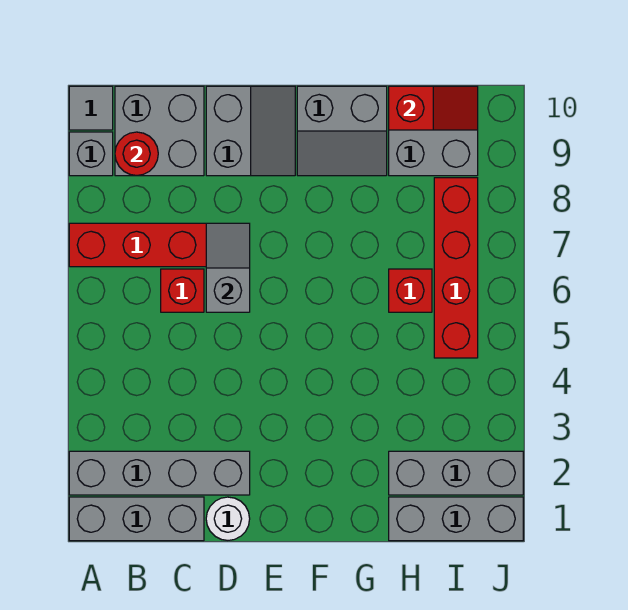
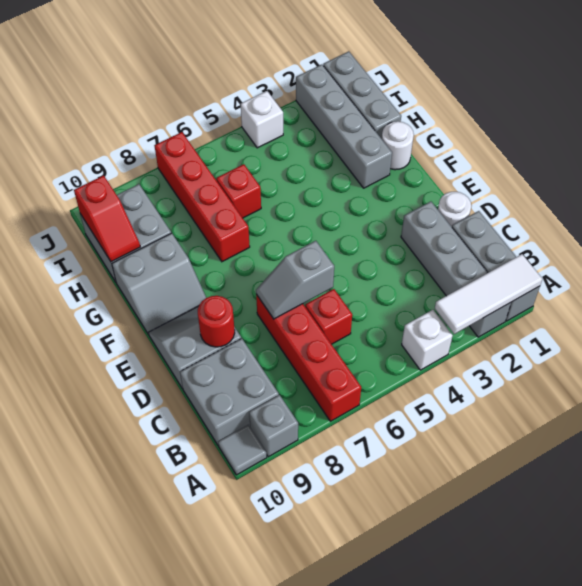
none -> white tile A1:A3 level 2
none -> white brick A4 level 1
red round brick B9 level 2 -> red round brick D9 level 2
grey slope F9:G10 level 1 top 10 -> grey slope F9:G10 level 1 top G
none -> white round brick G1 level 1
grey brick H2:J2 level 1 -> grey brick G2:J2 level 1
red slope H10:I10 level 2 top H -> red slope H10:I10 level 2 top I
red brick I5:I8 level 1 -> red brick G7:J7 level 1
none -> white brick J4 level 1

